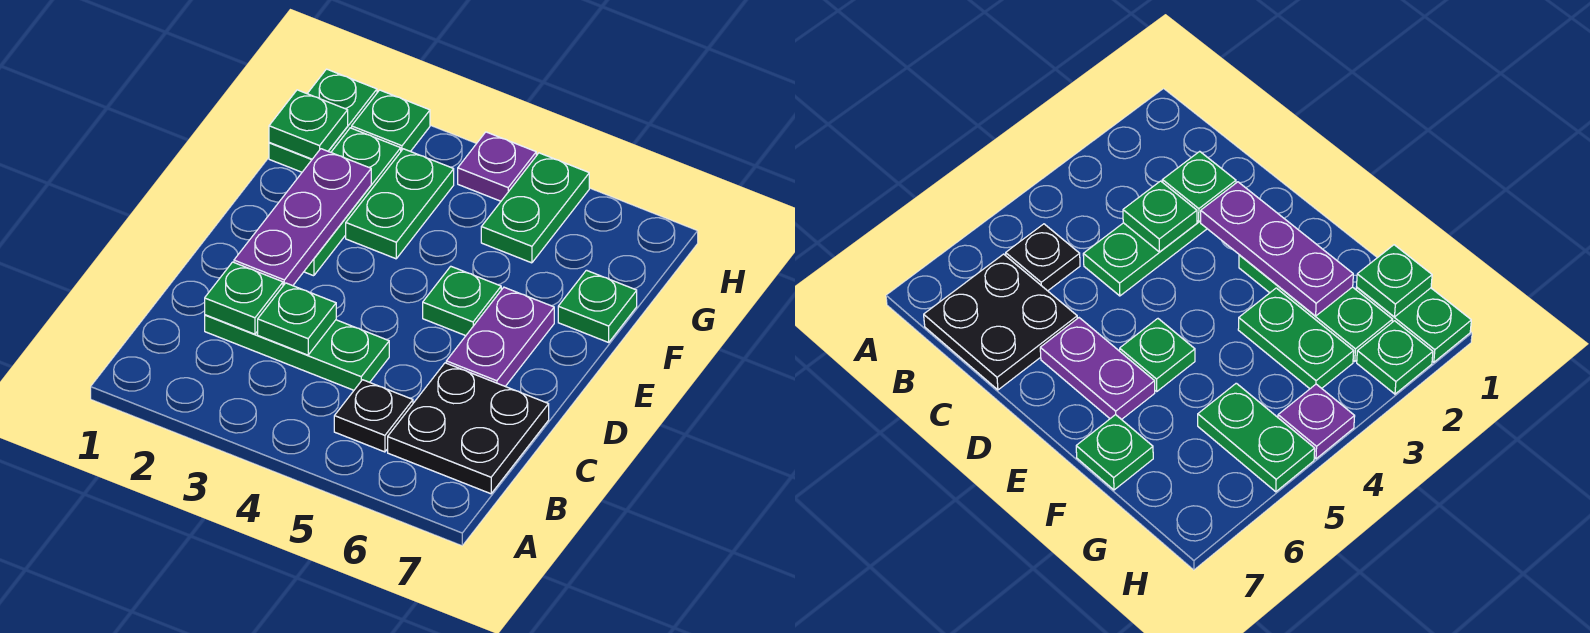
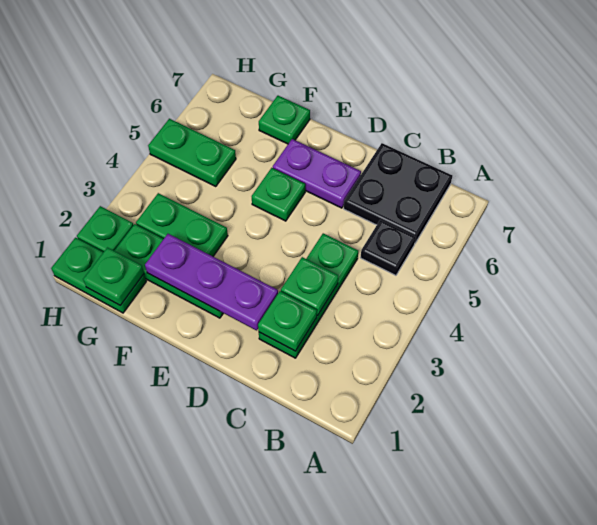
purple plate H4 level 1 -> none

